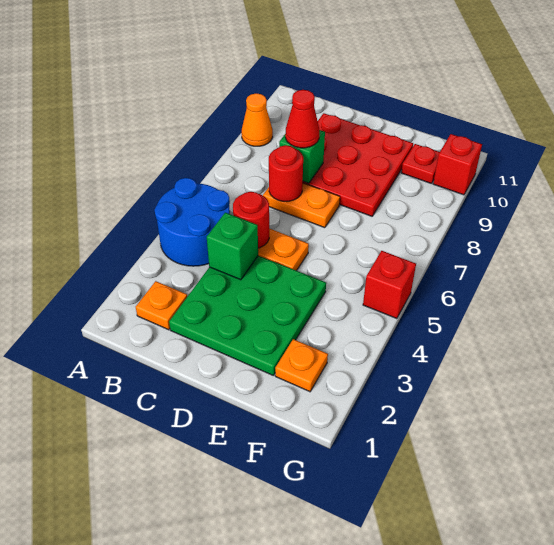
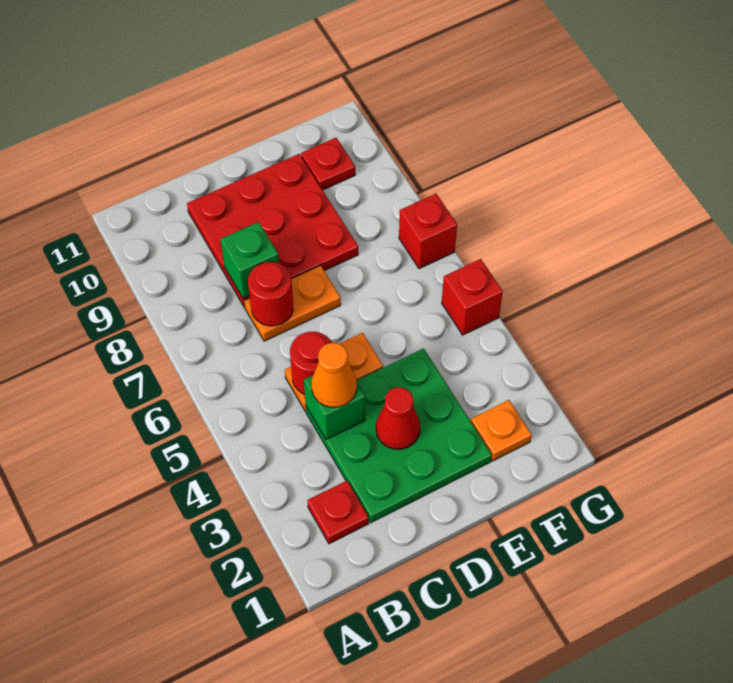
blue round brick A4:B5 level 1 -> none
orange cone A9 level 1 -> orange cone C4 level 3
orange plate B2 level 1 -> red plate B2 level 1
red cone C8 level 3 -> red cone D3 level 2
red brick G10 level 1 -> red brick G7 level 1

